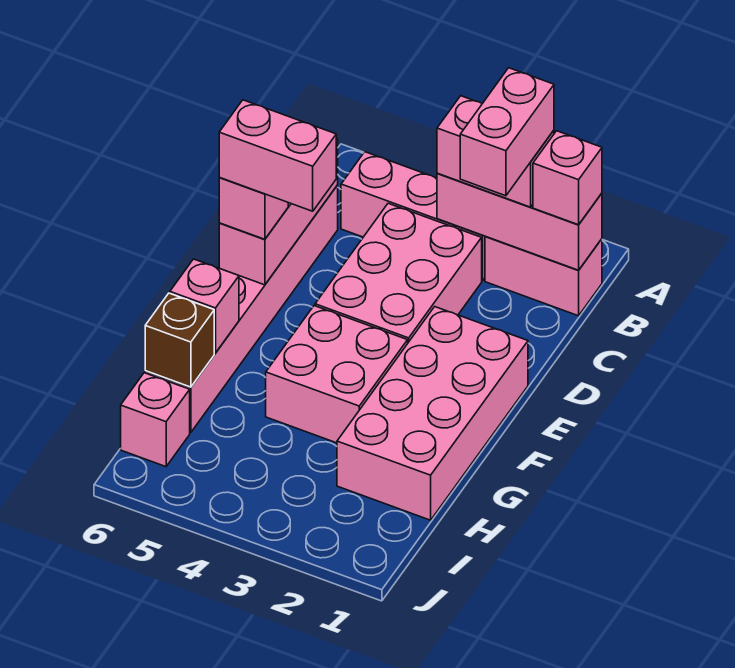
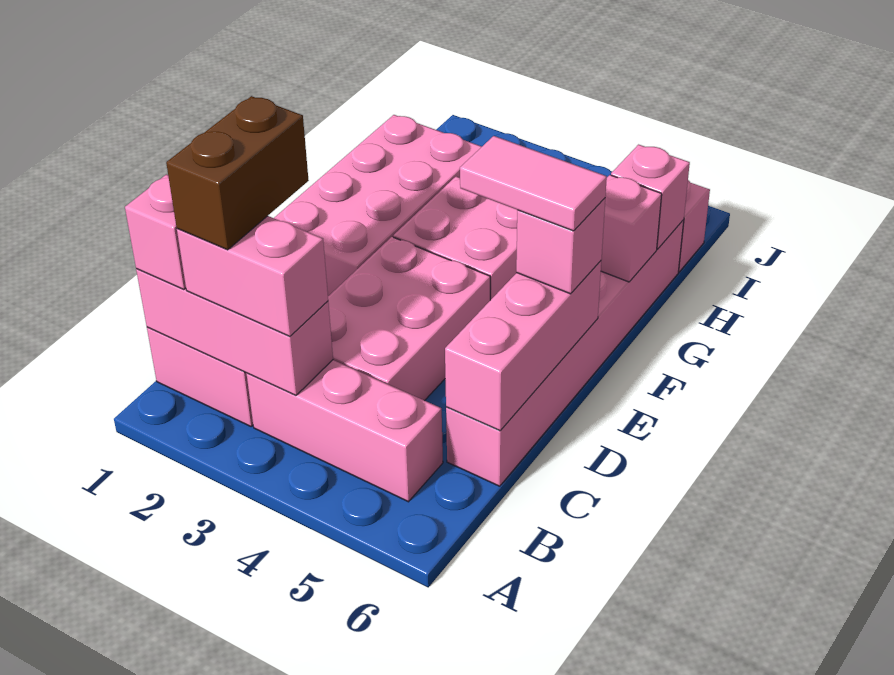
pink brick B2:C2 level 4 -> brown brick B2:C2 level 4
pink brick E5:E6 level 4 -> pink tile E5:E6 level 4
brown brick H6 level 2 -> pink brick H6 level 2

